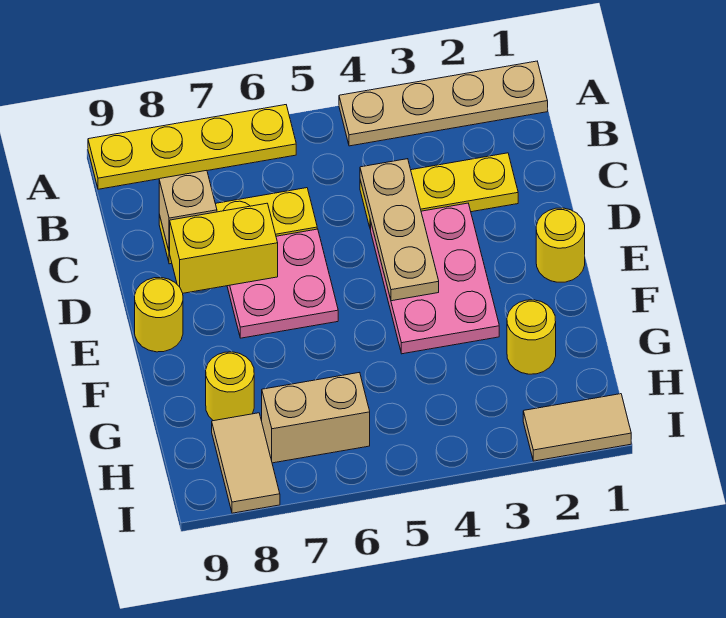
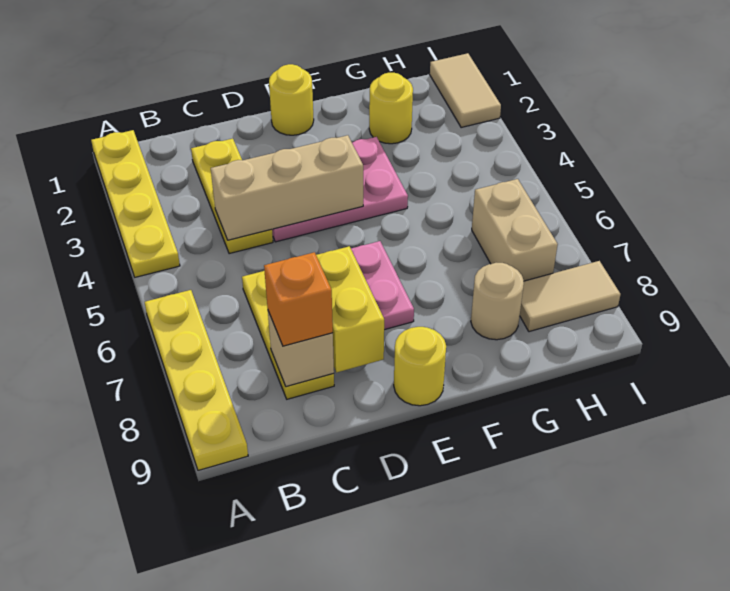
tan plate A1:A4 level 1 -> yellow plate A1:A4 level 1
tan plate C4:E4 level 2 -> tan brick C4:E4 level 2
none -> orange brick C8 level 3
yellow round brick G8 level 1 -> tan round brick G8 level 1

